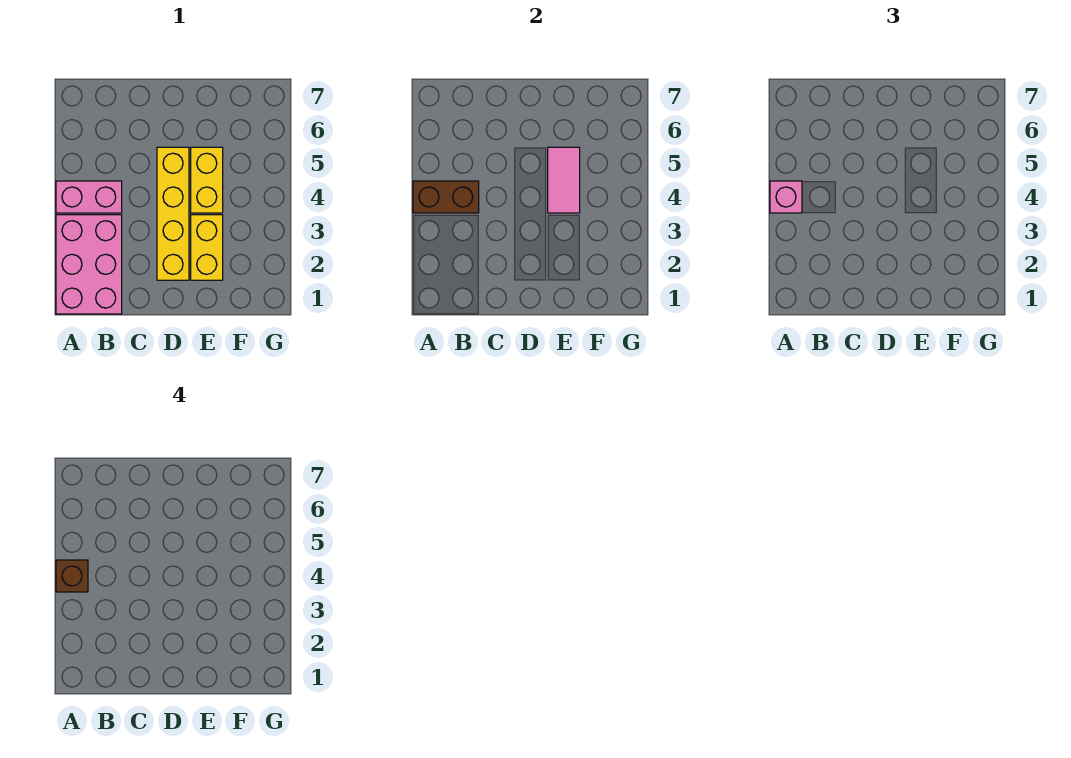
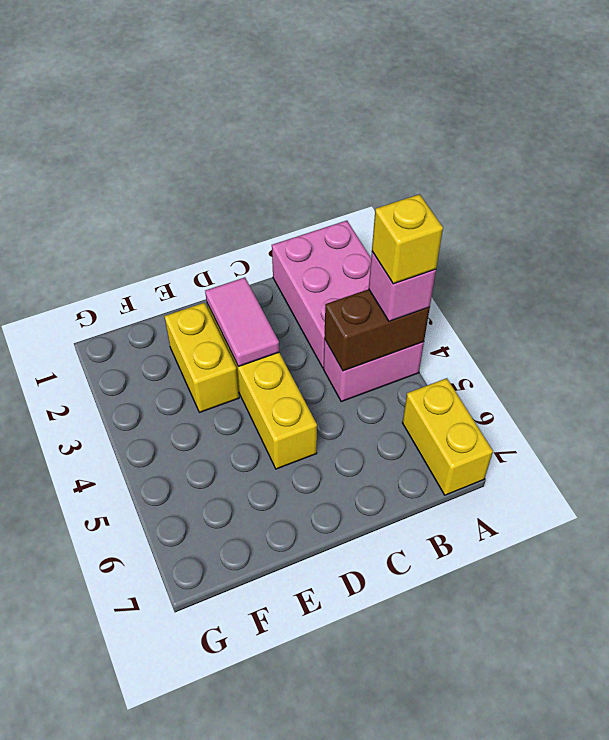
brown brick A4 level 4 -> yellow brick A4 level 4
yellow brick E4:E5 level 1 -> yellow brick A6:A7 level 1
pink tile E4:E5 level 2 -> pink tile D2:D3 level 2

